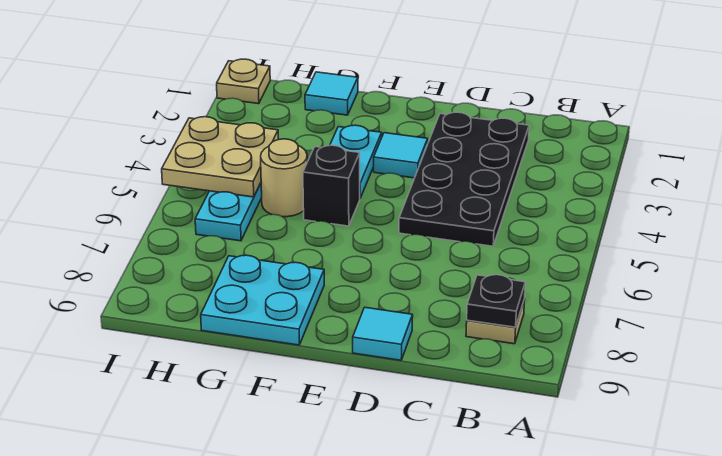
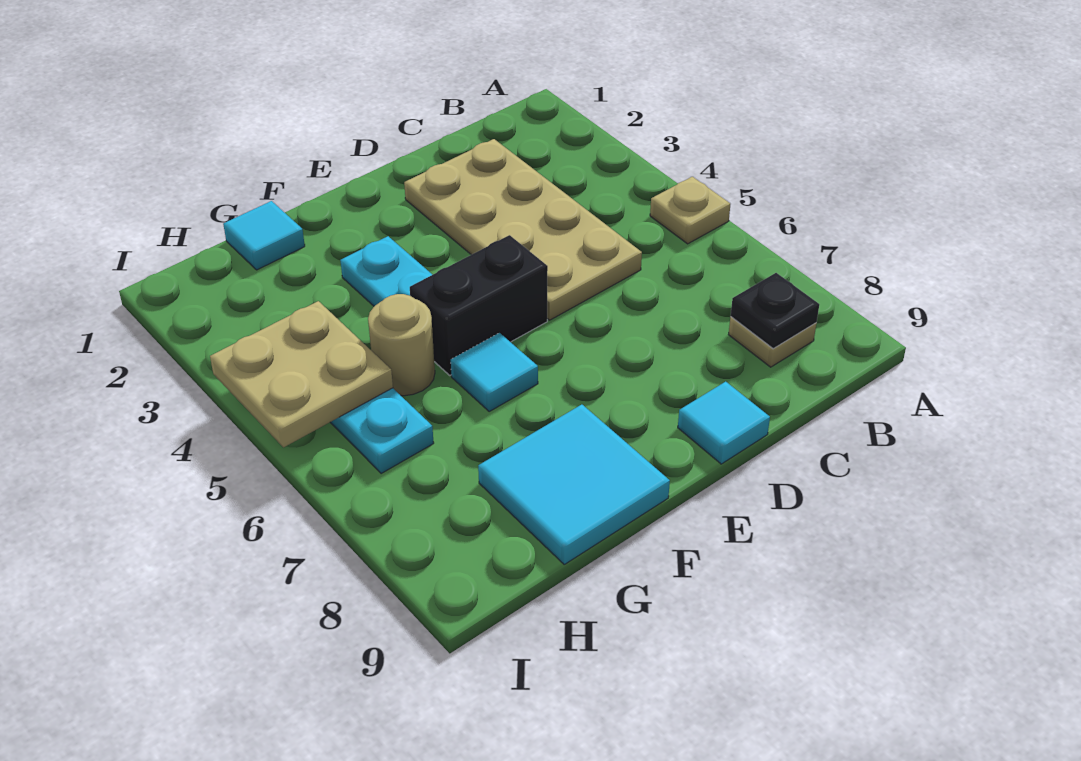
black plate C2:D5 level 1 -> tan plate C2:D5 level 1
cyan tile E3 level 1 -> cyan tile F6 level 1
black brick F5 level 1 -> black brick E5:F5 level 1
cyan plate F8:G9 level 1 -> cyan tile F8:G9 level 1
tan plate I1 level 1 -> tan plate A5 level 1

